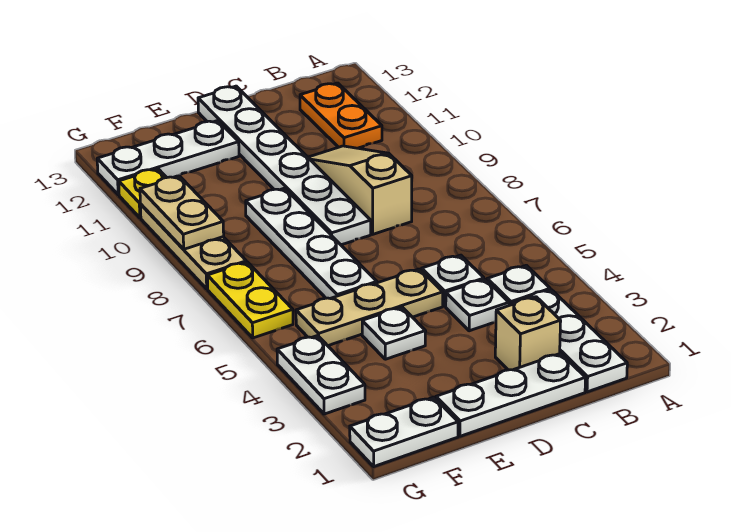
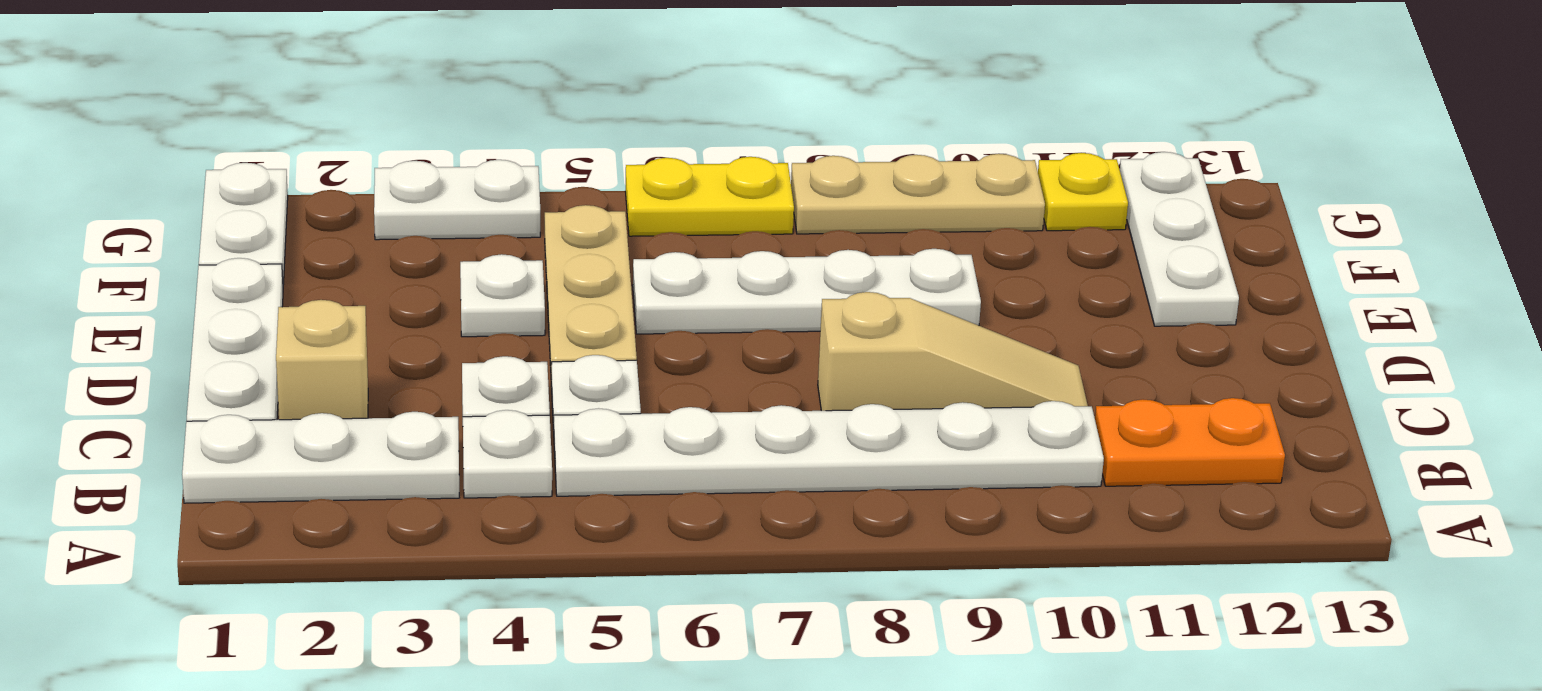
white plate D8:D13 level 1 -> white plate B5:B10 level 1
tan plate G9:G10 level 2 -> none

